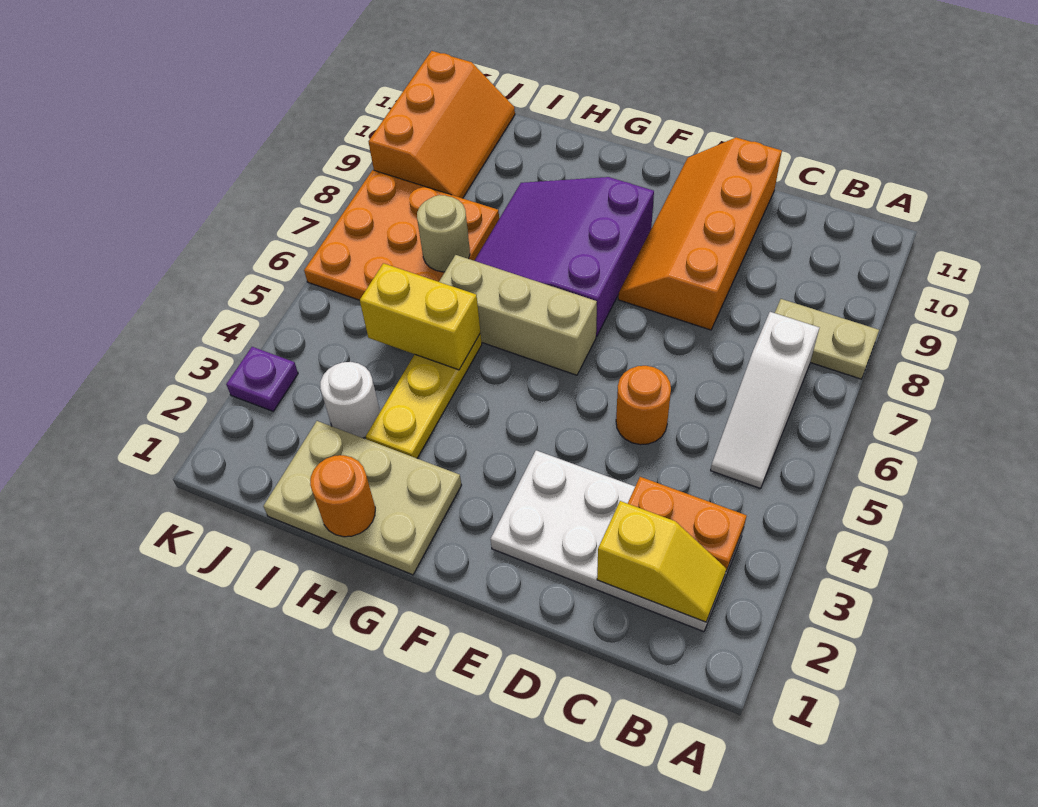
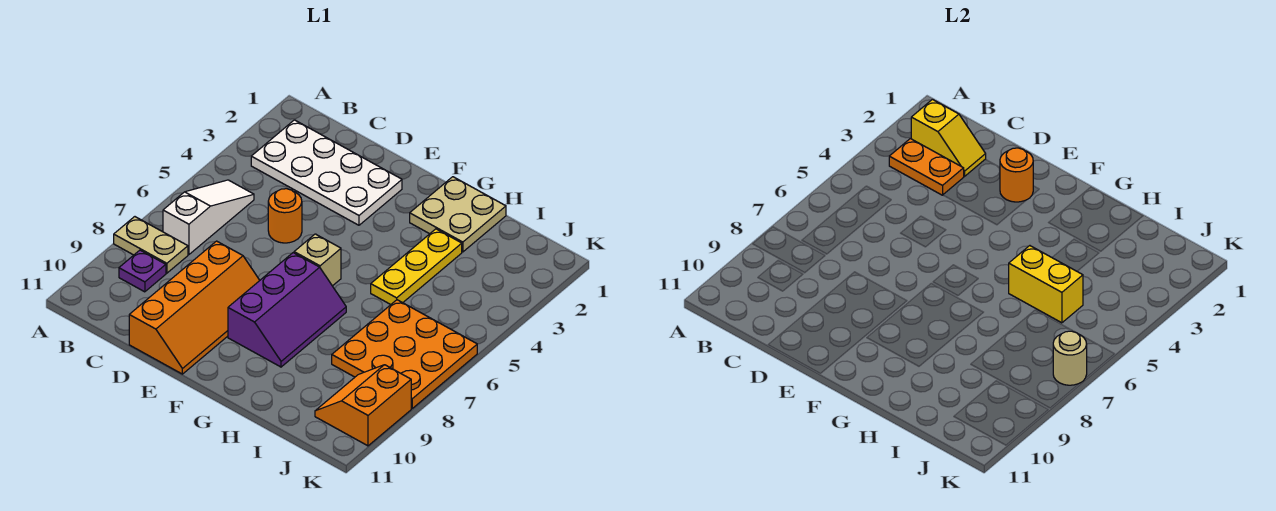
yellow slope B2:C2 level 2 top C -> yellow slope B2:C2 level 2 top B
tan brick F6:H6 level 1 -> tan brick F6 level 1
purple slope F7:H9 level 1 top F -> purple slope F7:G9 level 1 top F
tan plate G1:I2 level 1 -> tan plate G1:H2 level 1
orange round brick H1 level 2 -> orange round brick E2 level 2
white round brick I3 level 1 -> none
tan round brick I7 level 2 -> tan round brick K7 level 2
orange slope J9:K11 level 1 top K -> orange slope J9:K10 level 1 top K
purple plate K3 level 1 -> purple plate B9 level 1

